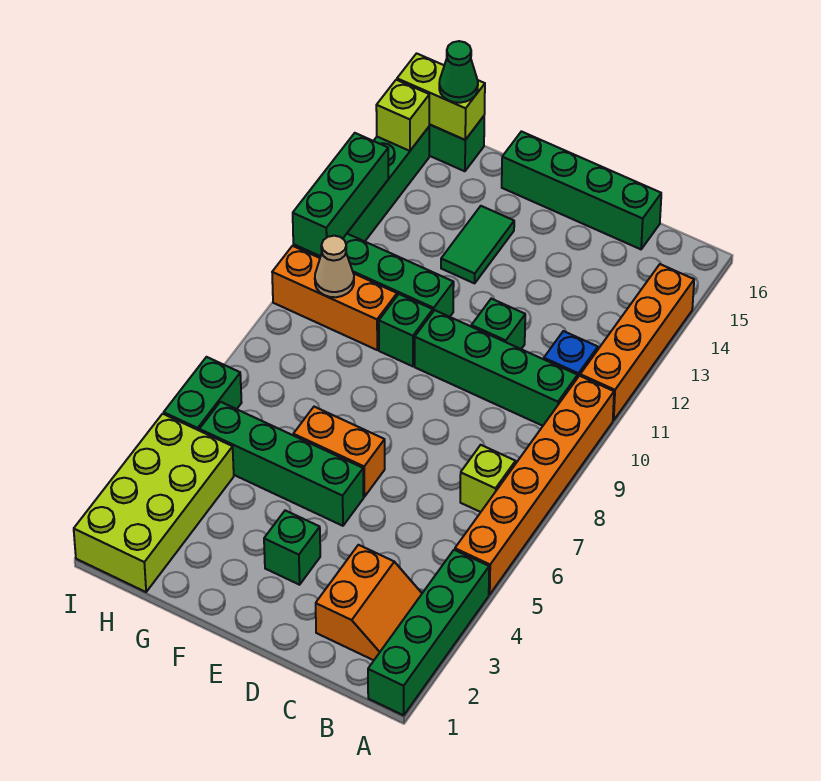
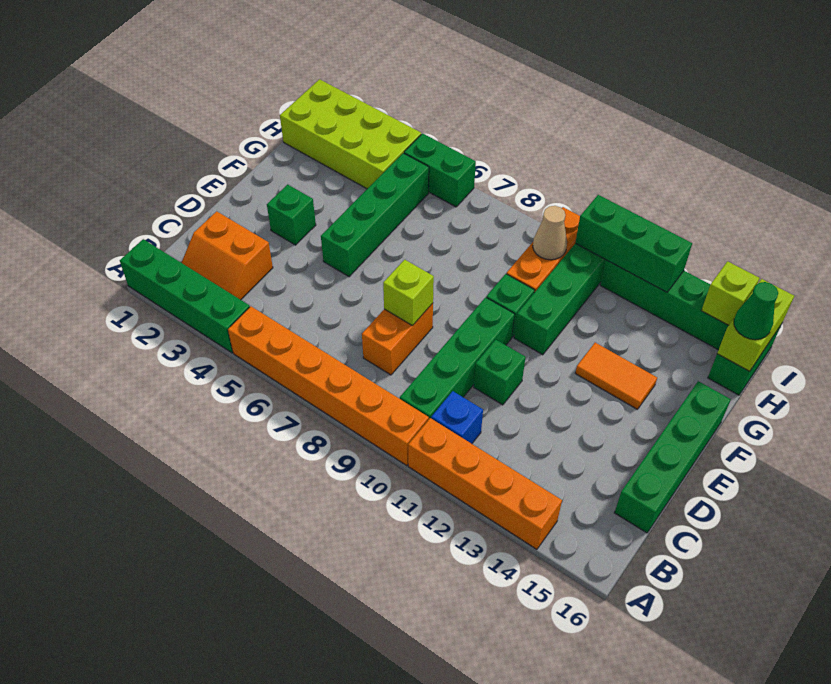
lime brick B7 level 1 -> lime brick D8 level 2
orange brick E6:F6 level 1 -> orange brick C8:D8 level 1
green tile F13:F14 level 1 -> orange tile F13:F14 level 1

